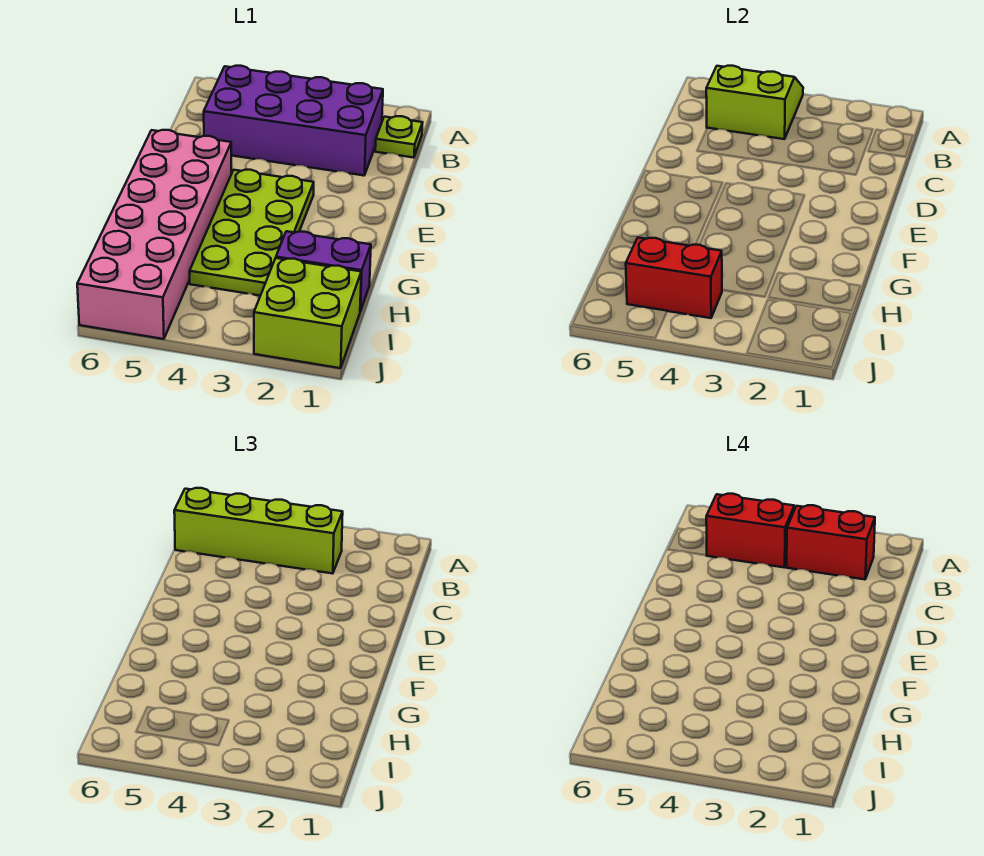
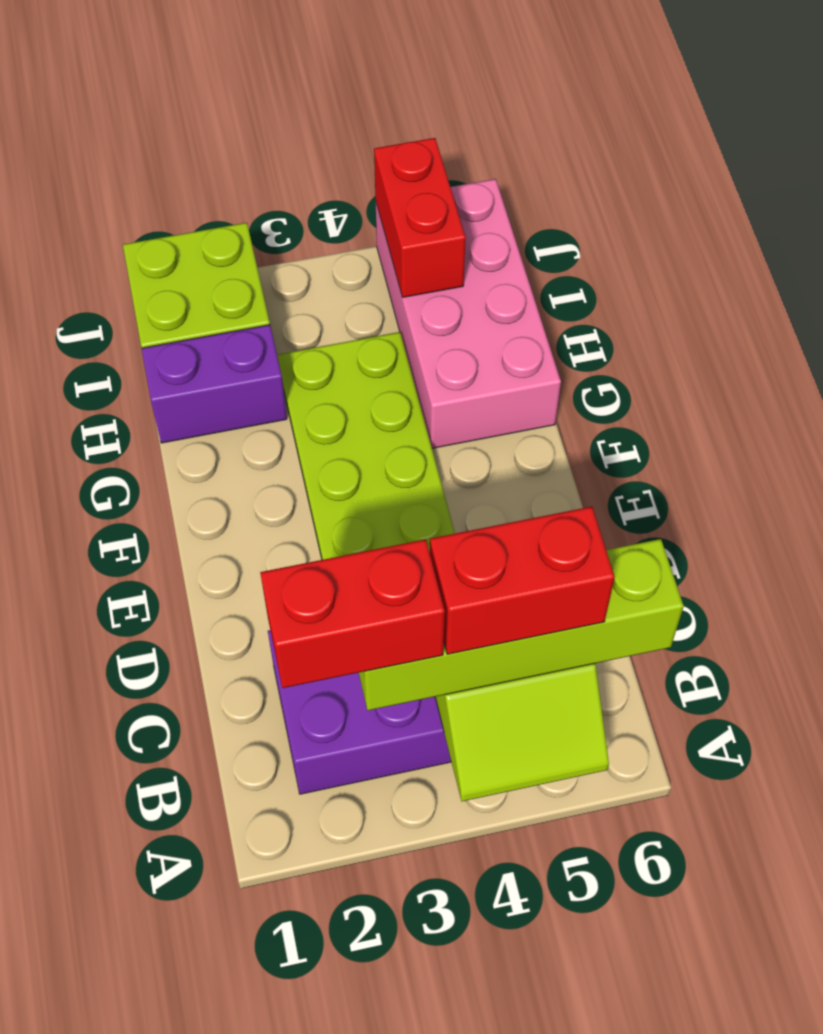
lime plate B1 level 1 -> none
pink brick E5:J6 level 1 -> pink brick G5:J6 level 1
red brick I4:I5 level 2 -> red brick I5:J5 level 2

